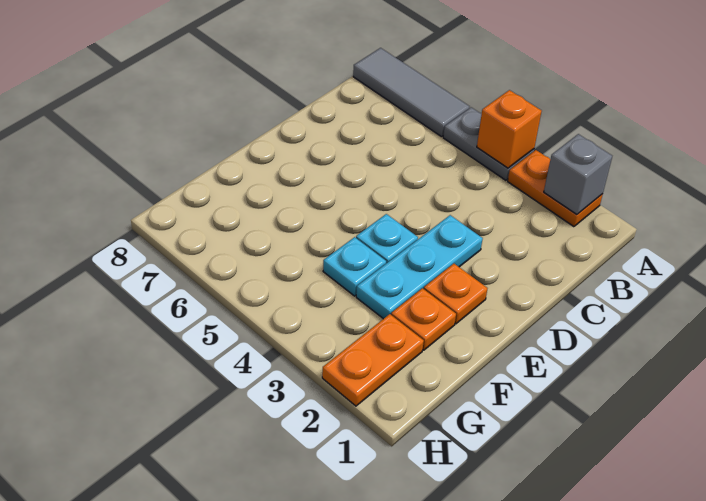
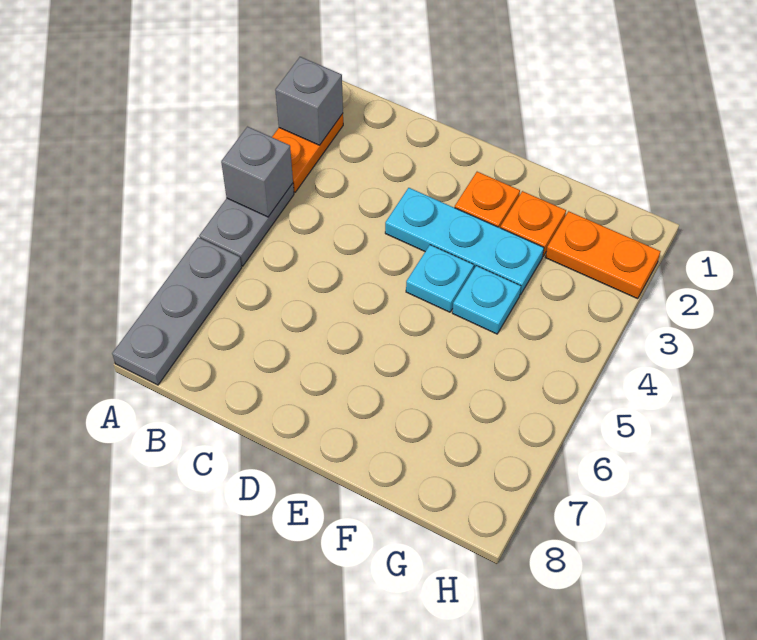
orange brick A4 level 2 -> grey brick A4 level 2
grey tile A6:A8 level 1 -> grey plate A6:A8 level 1

